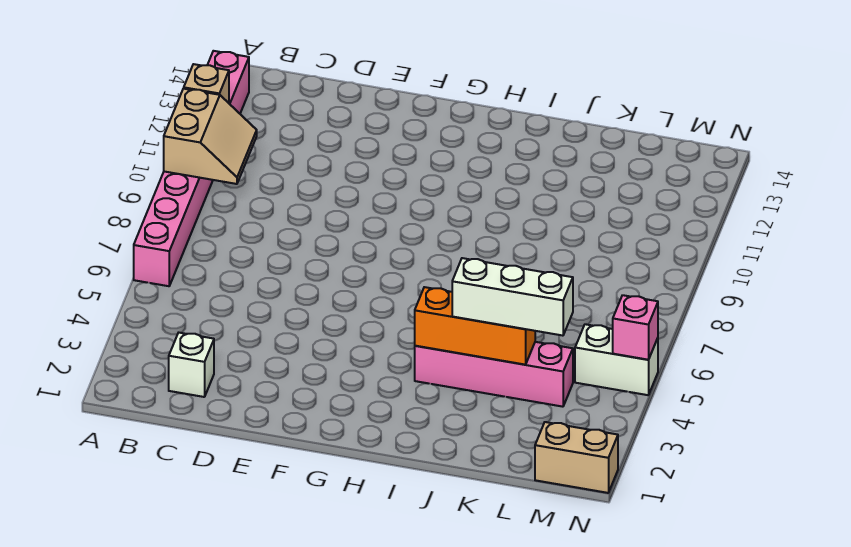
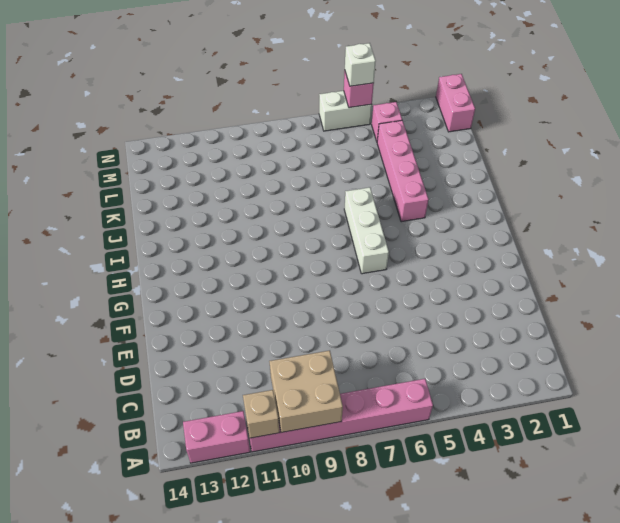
tan slope A9:B10 level 2 top A -> tan brick A9:B10 level 2
white brick C2 level 1 -> white brick N5 level 3
orange brick I4:K4 level 2 -> none
white brick J4:L4 level 3 -> white brick G6:I6 level 1
tan brick M1:N1 level 1 -> pink brick M1:N1 level 1
none -> pink brick M4 level 1
white brick M5:N5 level 1 -> white brick N5:N6 level 1

